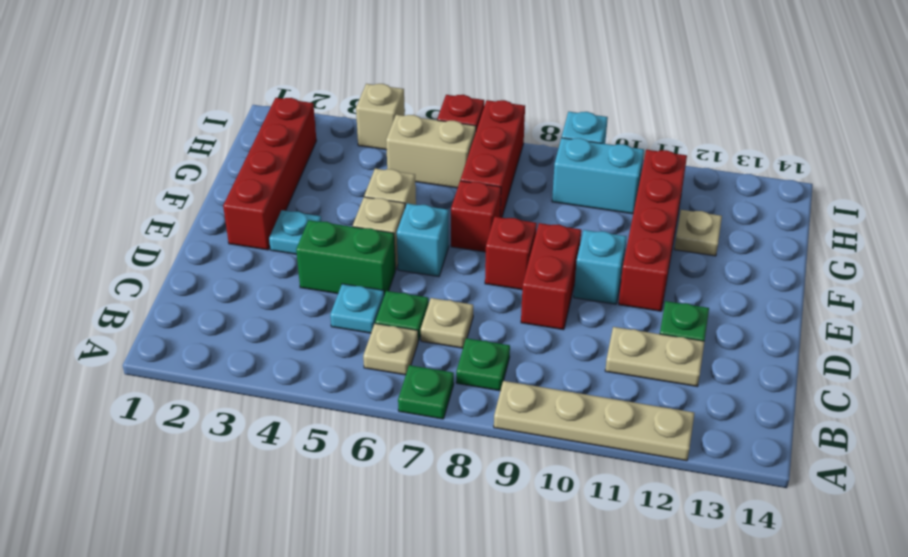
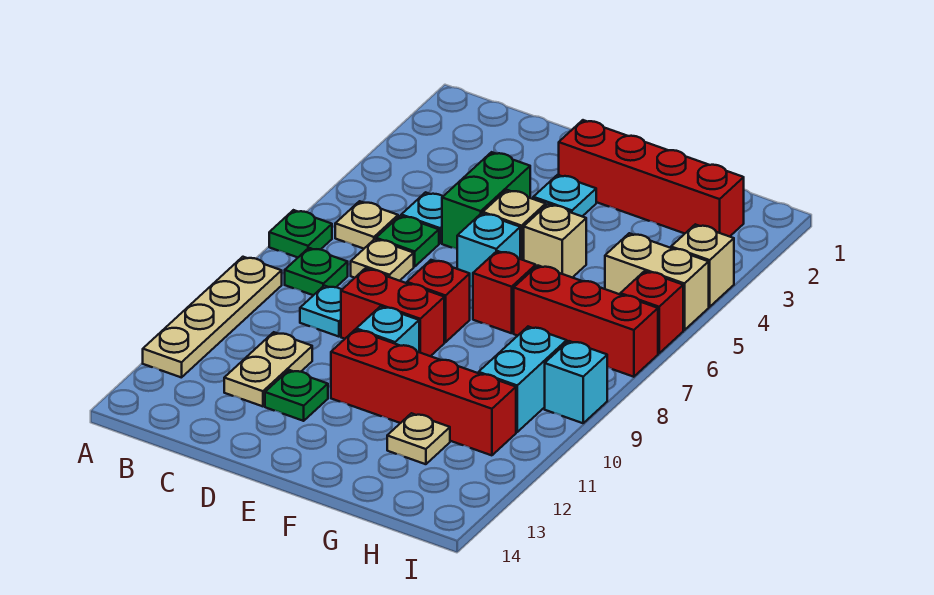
none -> cyan plate C9 level 1
tan brick H5:H6 level 1 -> tan brick H5:I5 level 1

